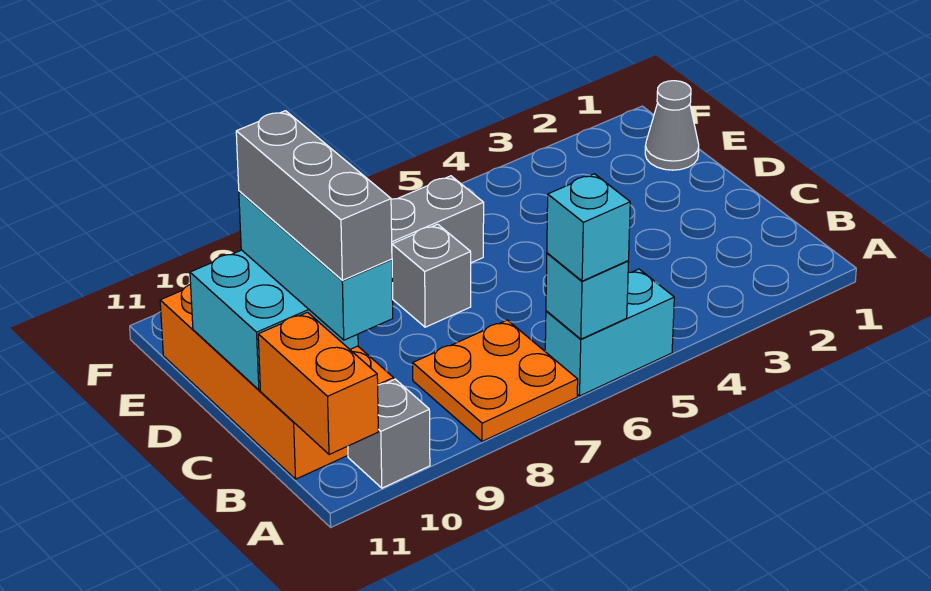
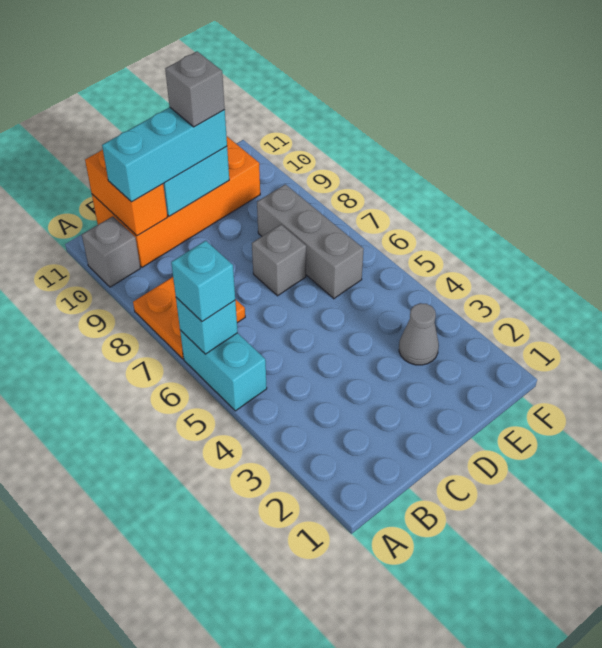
orange brick A11:B11 level 2 -> orange brick B10:B11 level 2
grey brick B10:D10 level 4 -> grey brick D10 level 4
grey cone E1 level 1 -> grey cone E3 level 1

